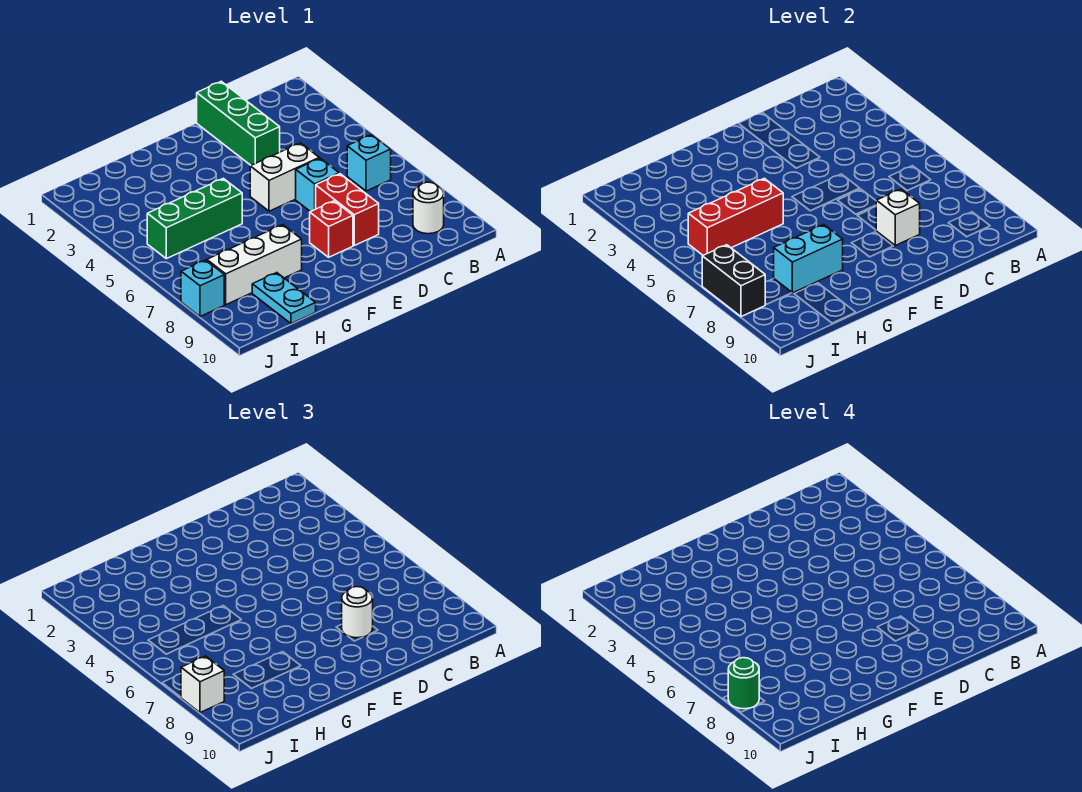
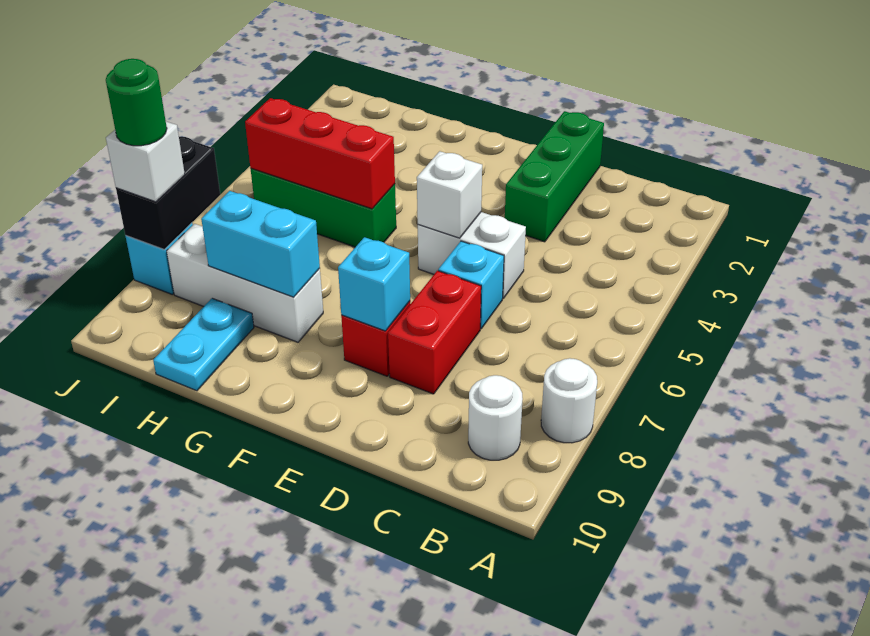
cyan brick B6 level 1 -> cyan brick E8 level 2
white brick D8 level 2 -> white brick E5 level 2
white round brick D8 level 3 -> white round brick A8 level 1

